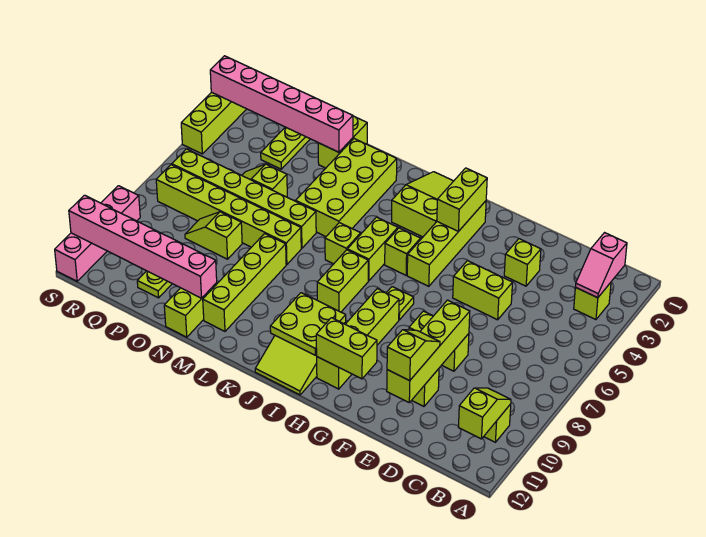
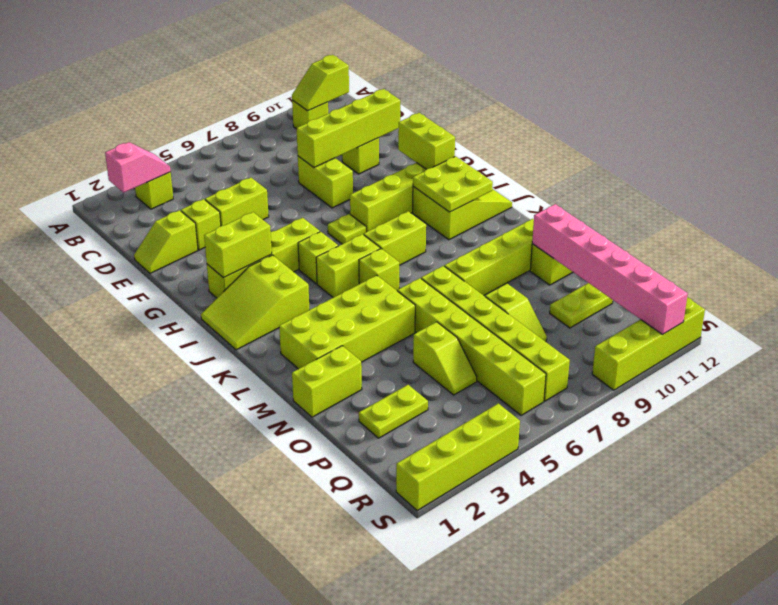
lime brick E5:F5 level 1 -> lime brick E4:E5 level 1
lime slope E10:E11 level 3 top 11 -> lime slope E1:E2 level 1 top 2
pink brick N2:S2 level 2 -> none
pink brick S9:S12 level 1 -> lime brick S9:S12 level 1

